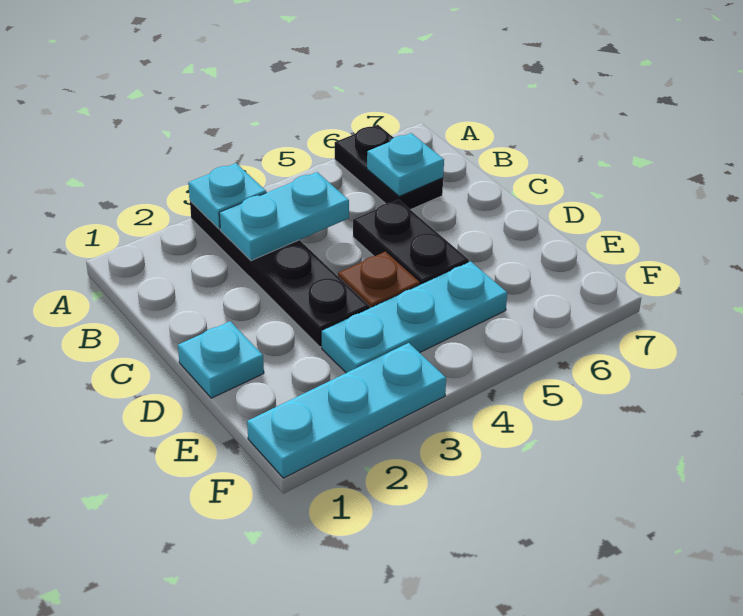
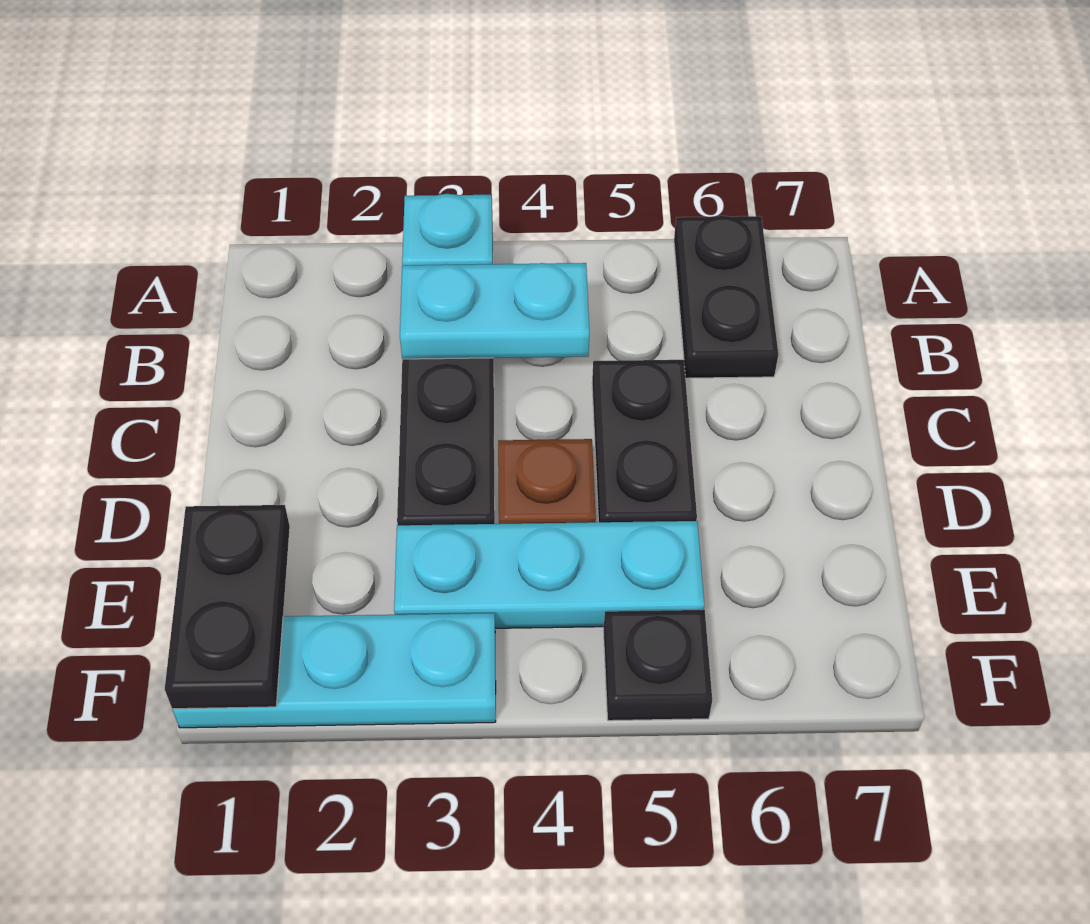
cyan plate B6 level 2 -> none
cyan plate D1 level 1 -> none
none -> black plate E1:F1 level 2
none -> black plate F5 level 1

